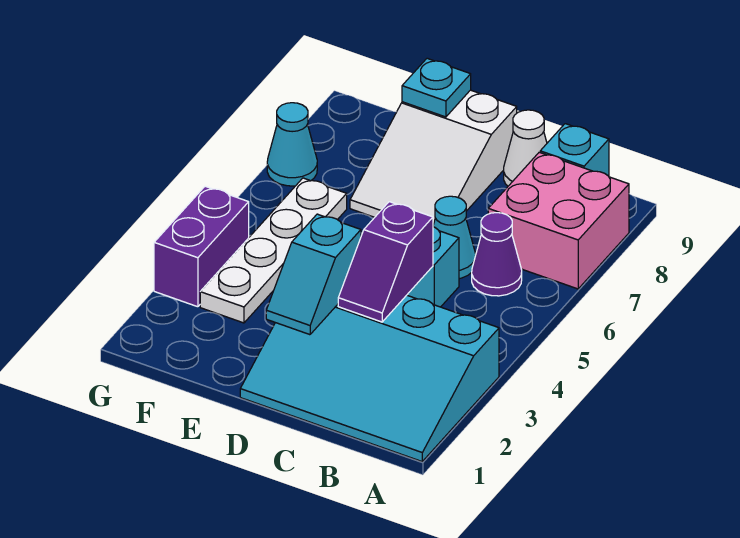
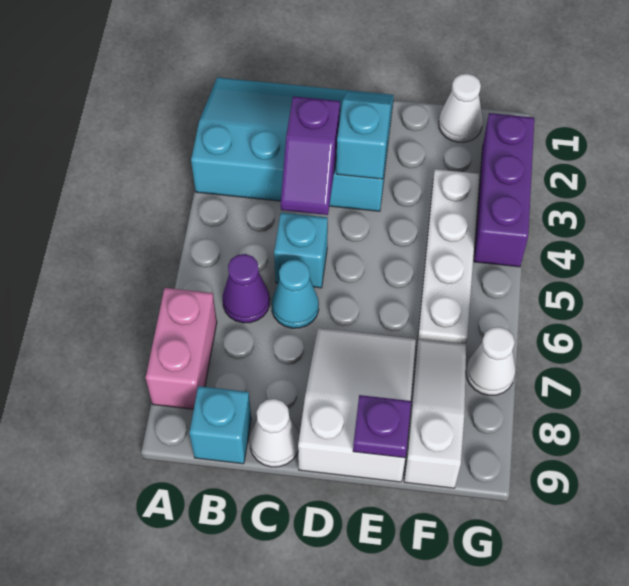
pink brick A7:B8 level 1 -> pink brick A7:A8 level 1
purple slope C3:C4 level 2 top 4 -> purple slope C3:C4 level 2 top 3
cyan plate E9 level 2 -> purple plate E9 level 2
none -> white cone F1 level 1
none -> white slope F7:F9 level 1 top 9
purple brick G3:G4 level 1 -> purple brick G2:G4 level 1
cyan cone G7 level 1 -> white cone G7 level 1

